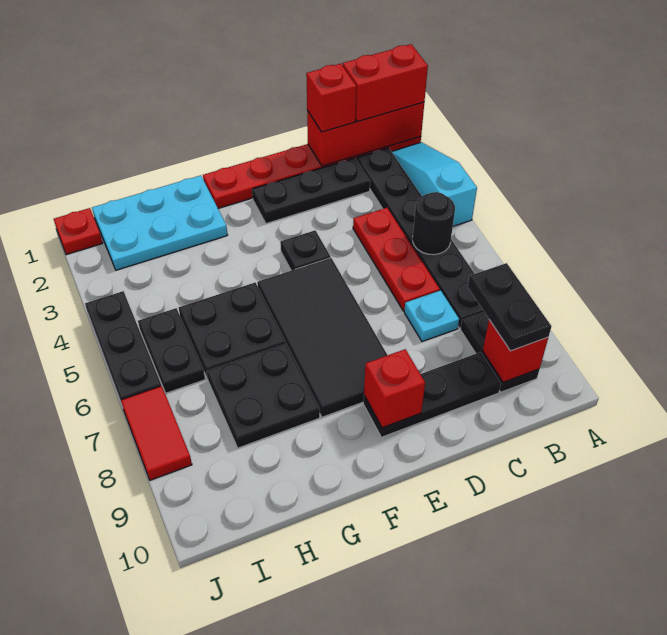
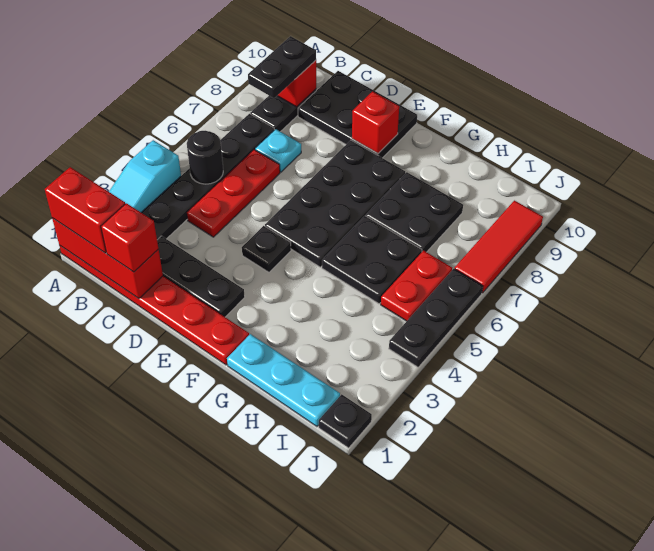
black plate C9:E9 level 1 -> black plate C9:E10 level 1
black tile E5:F8 level 1 -> black plate E5:F8 level 1
cyan plate G1:I2 level 1 -> cyan plate G1:I1 level 1
black plate I5:I6 level 1 -> red plate I5:I6 level 1
red plate J1 level 1 -> black plate J1 level 1
red tile J7:J8 level 1 -> red tile J7:J9 level 1

